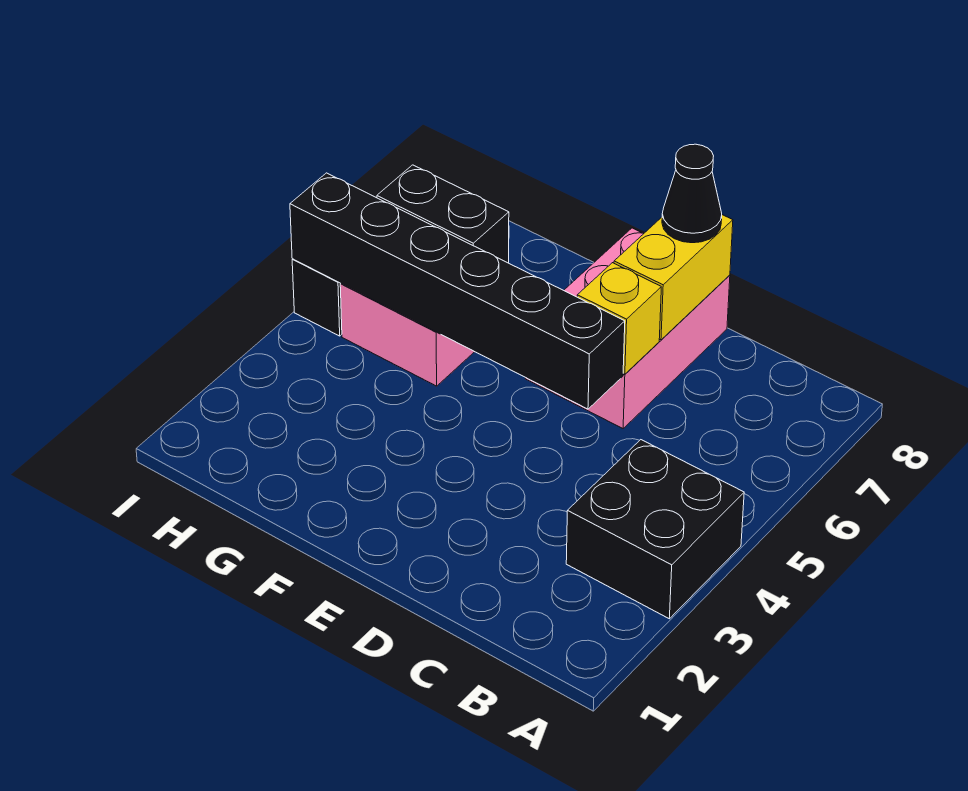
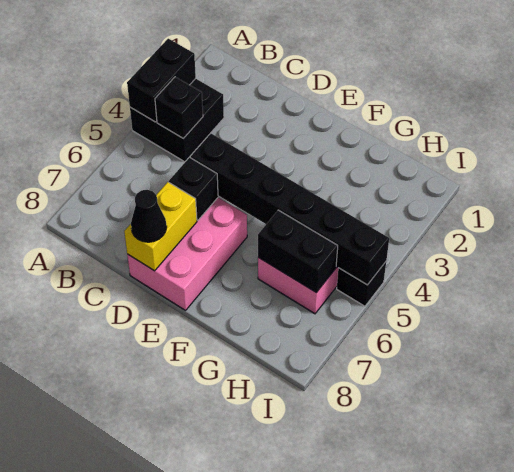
none -> black brick A3:A4 level 2
none -> black brick B4 level 2
yellow brick D6 level 2 -> black brick D6 level 2

